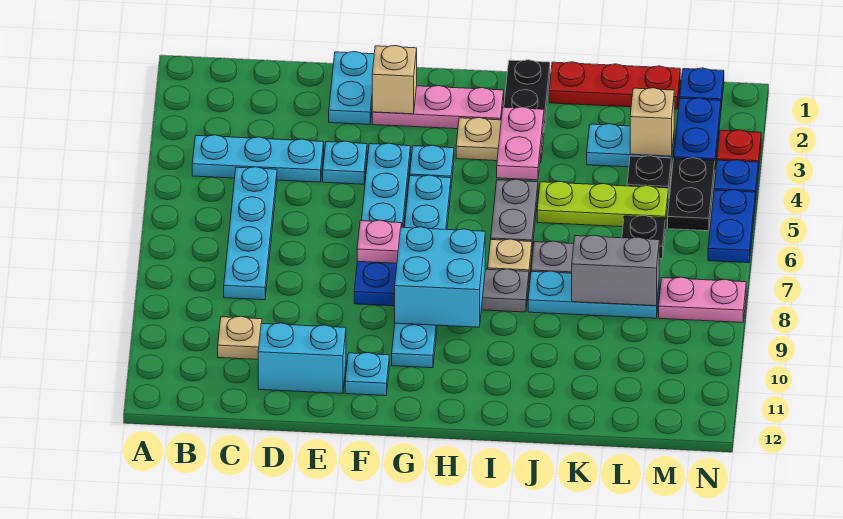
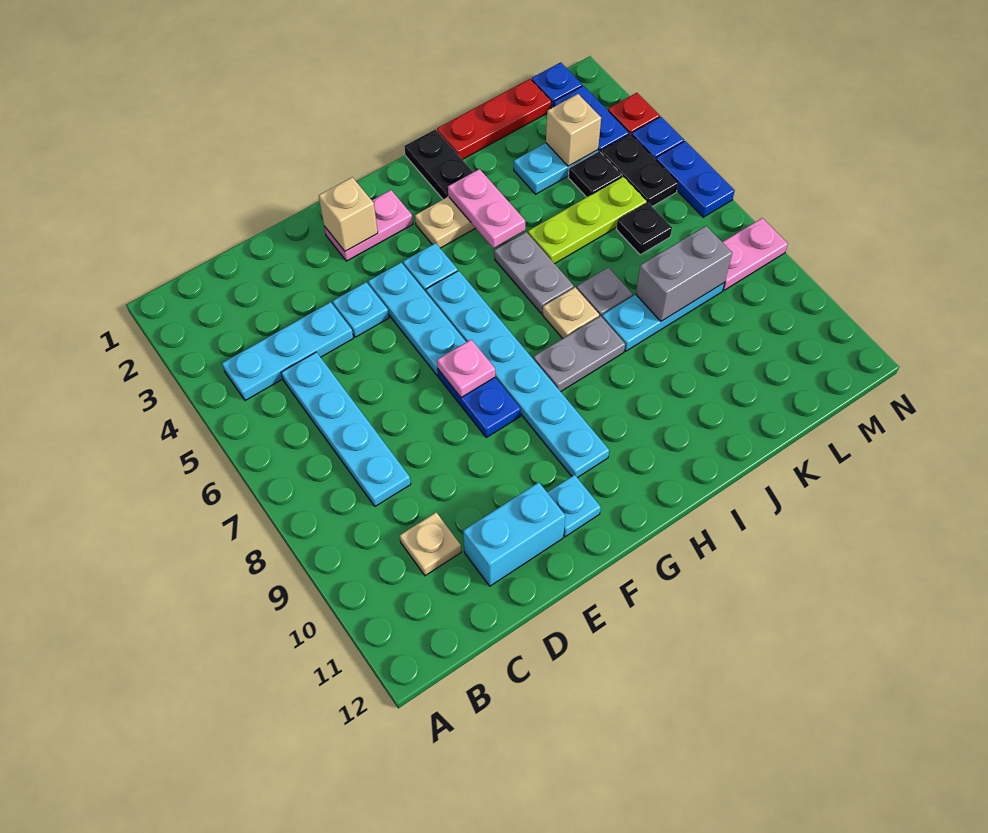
cyan plate E1:E2 level 1 -> none
pink plate F2:H2 level 1 -> pink plate F2:G2 level 1
cyan brick G8:H9 level 2 -> none

